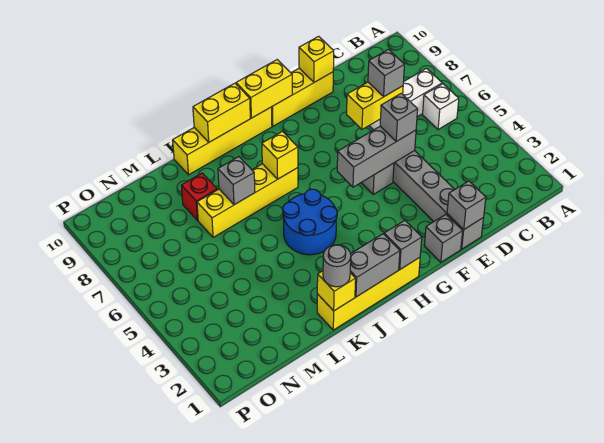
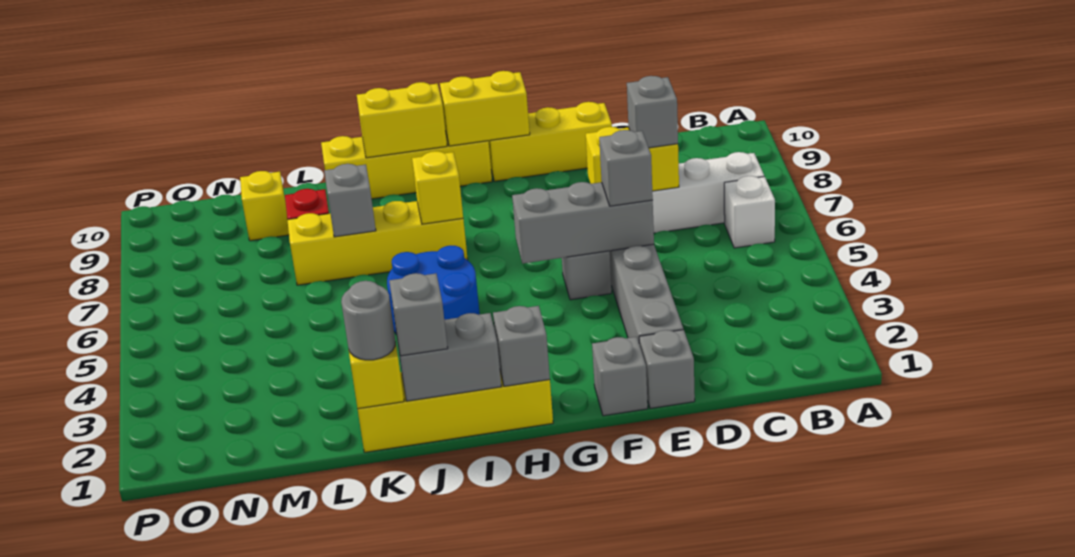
grey brick E1 level 2 -> grey brick J1 level 3
yellow brick E10 level 2 -> yellow brick M9 level 1

